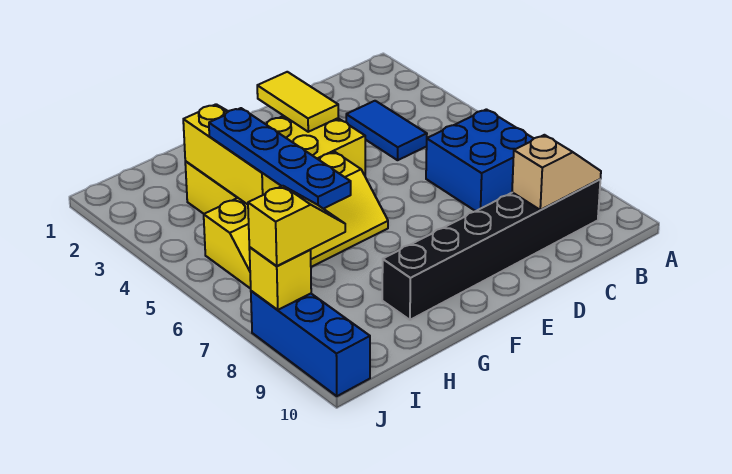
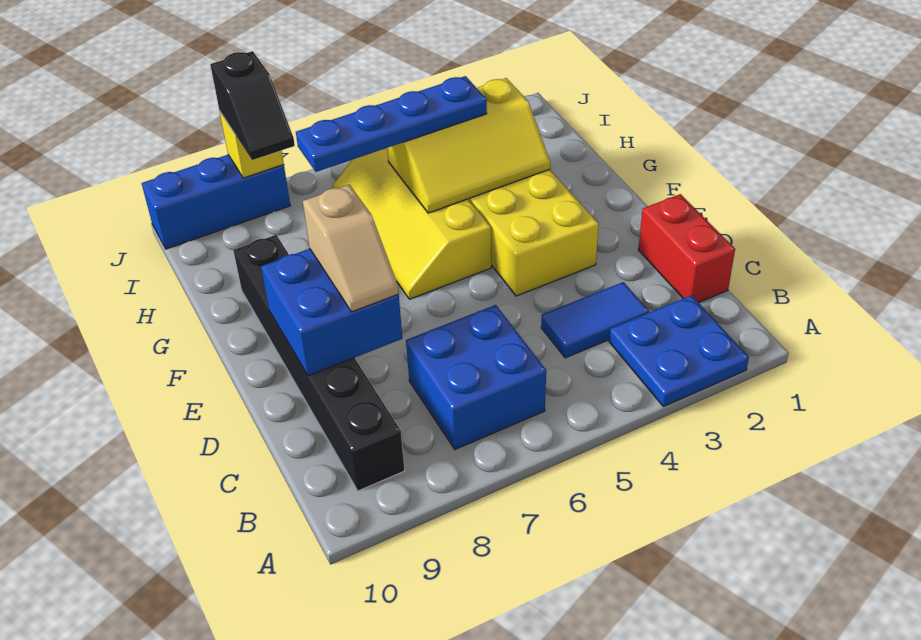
none -> blue plate A2:B3 level 1
tan slope B9:C9 level 2 top C -> tan slope D8:E8 level 3 top E
none -> red brick C1:D1 level 1
none -> blue brick D8:E9 level 2
yellow tile E2:E3 level 2 -> none
yellow slope I8:J8 level 3 top J -> black slope I8:J8 level 3 top J

